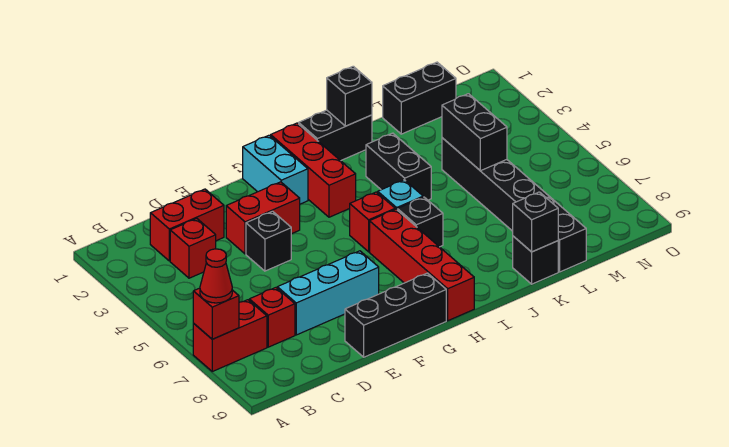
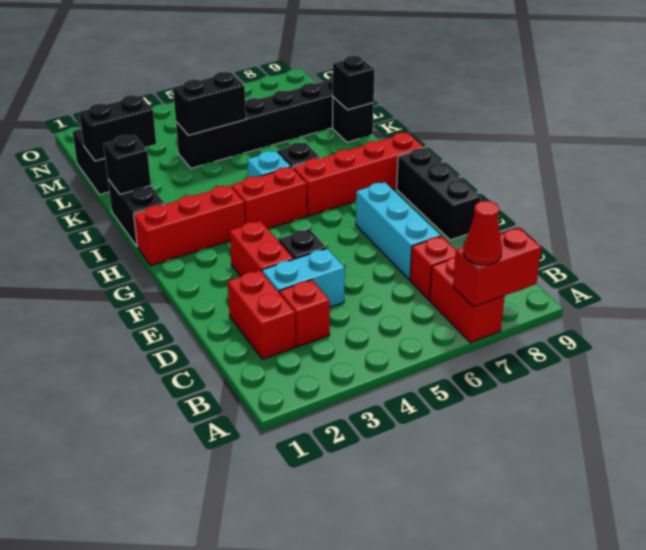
red brick A7 level 2 -> red brick A7:A8 level 2
cyan brick G1:G2 level 1 -> cyan brick D3:D4 level 1
red brick H5 level 1 -> red brick H4:H5 level 1
black brick J3:J4 level 1 -> black brick L1:L2 level 2

